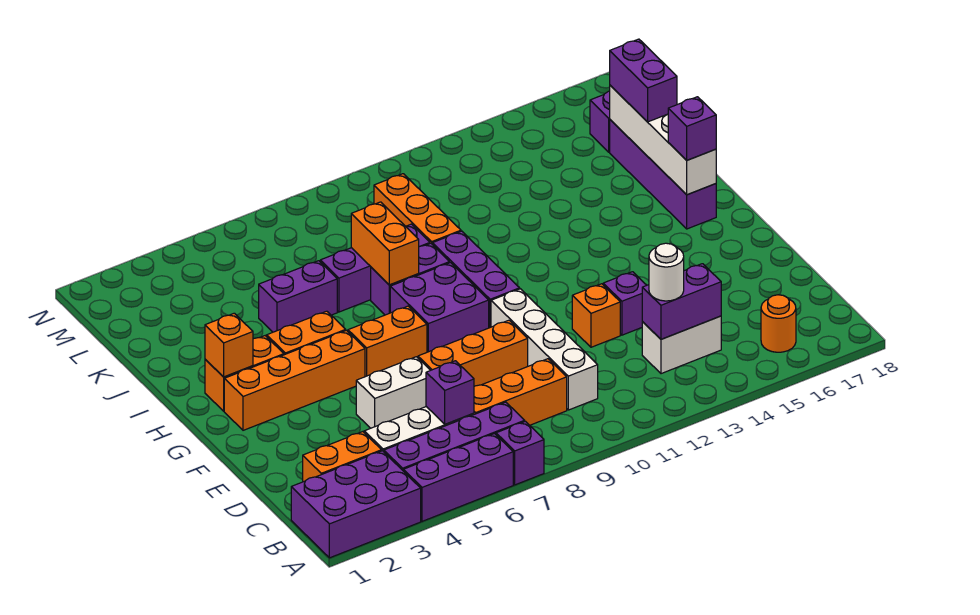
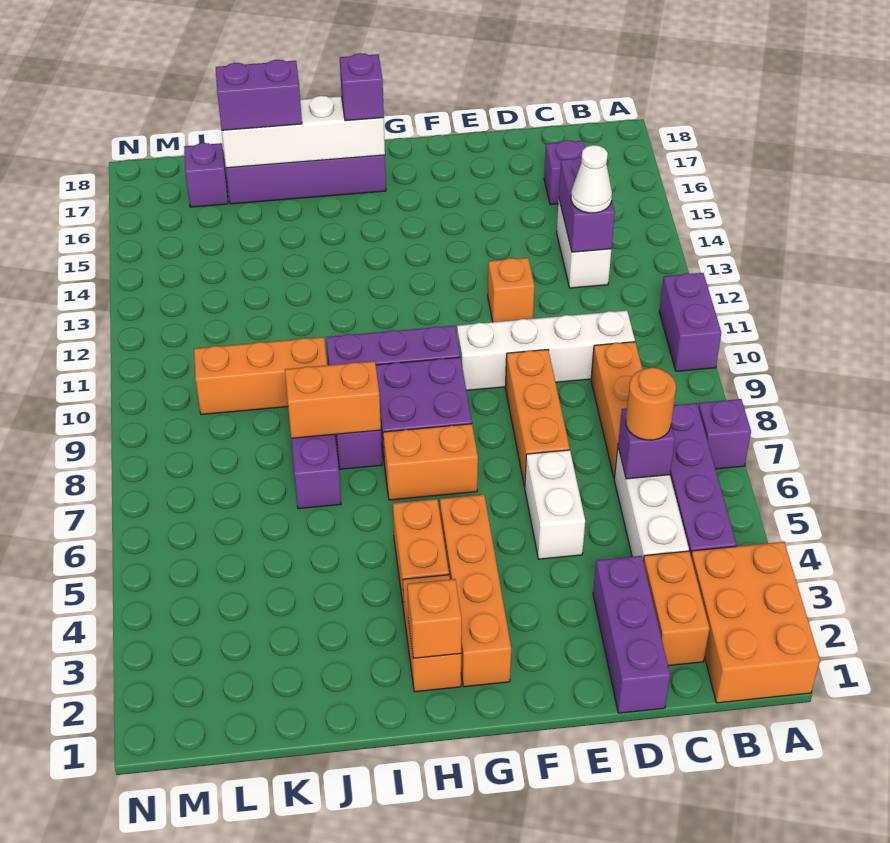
purple brick A1:B3 level 1 -> orange brick A1:B3 level 1
purple brick A4:A6 level 1 -> purple brick D1:D3 level 1
orange round brick B16 level 1 -> orange round brick C6 level 3
white round brick C13 level 3 -> white cone C13 level 3
purple brick E13 level 1 -> purple brick C16 level 1
orange brick G6:G7 level 1 -> orange brick G7:H7 level 1
purple brick J5:J6 level 1 -> purple brick A10:A11 level 1

